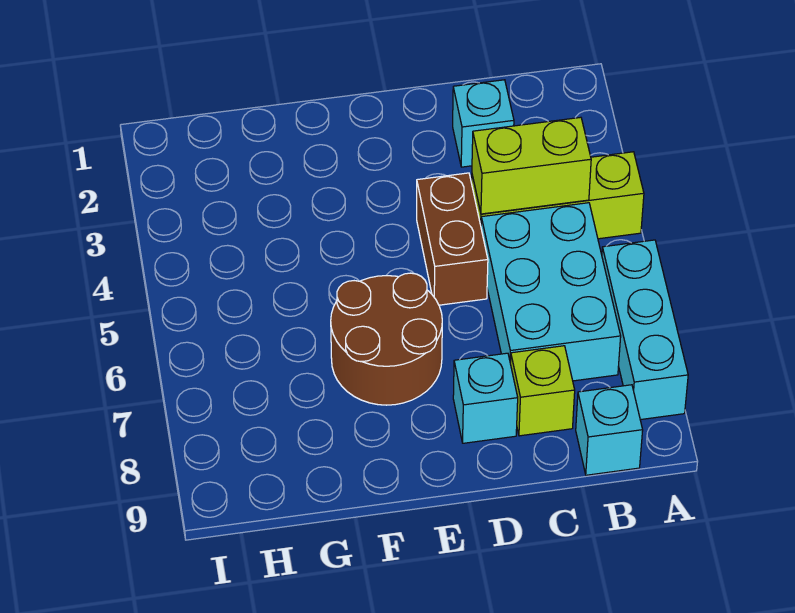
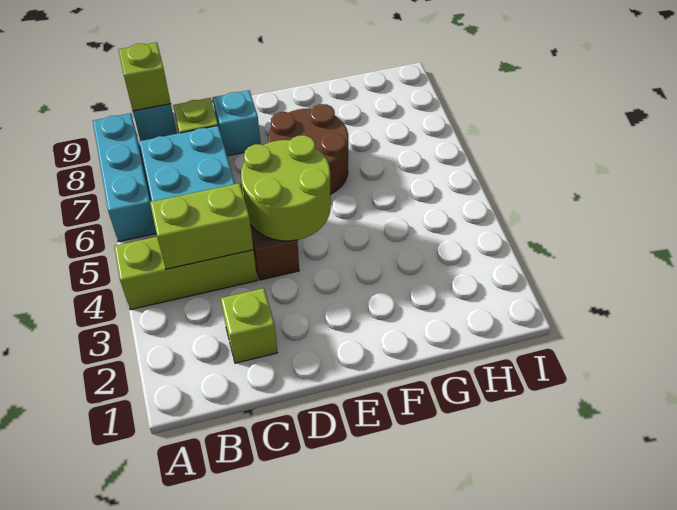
none -> lime brick B9 level 2
cyan brick C2 level 1 -> lime brick C2 level 1
none -> lime round brick D4:E5 level 2

